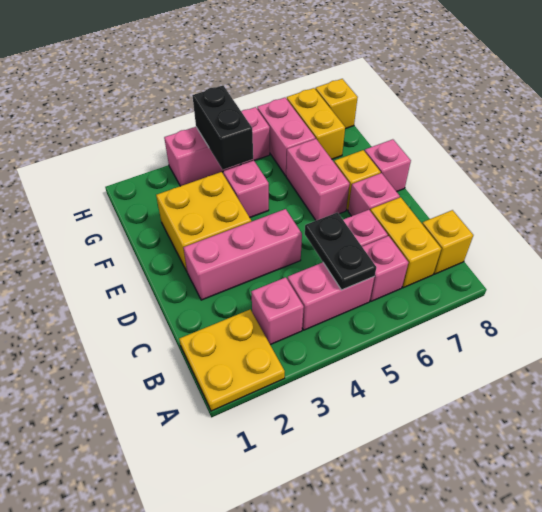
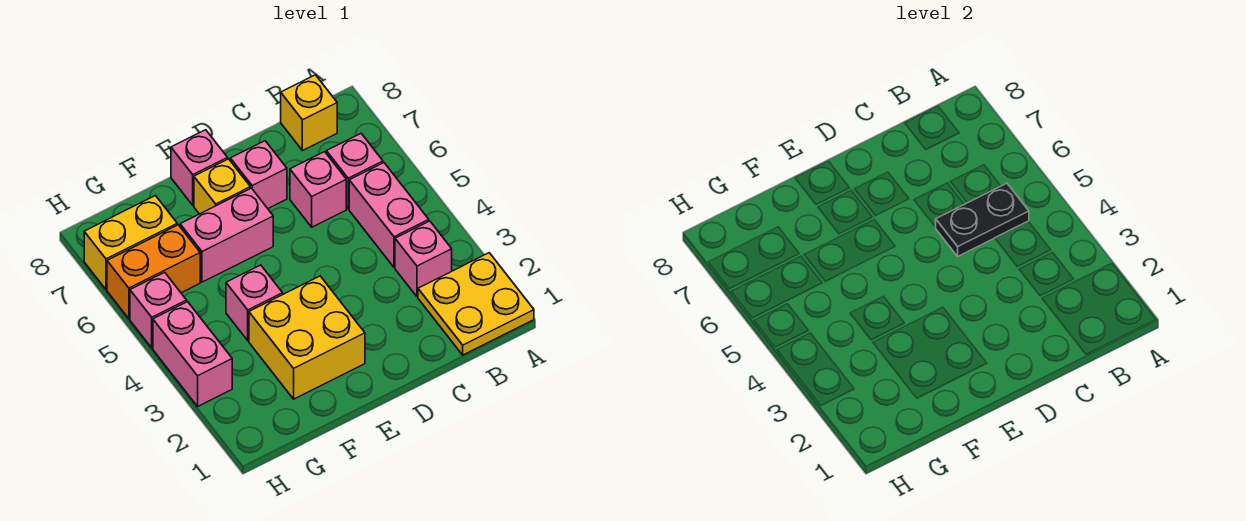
yellow brick B7:C7 level 1 -> none
pink brick D2:D4 level 1 -> none
black brick G4:H4 level 2 -> none
pink brick G6:H6 level 1 -> orange brick G6:H6 level 1
yellow brick H8 level 1 -> none

